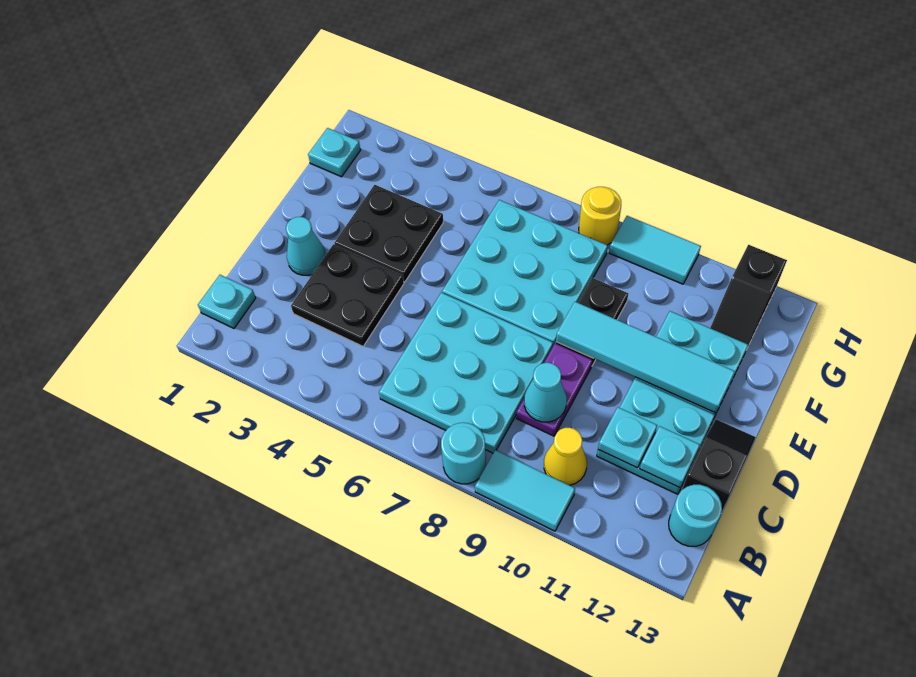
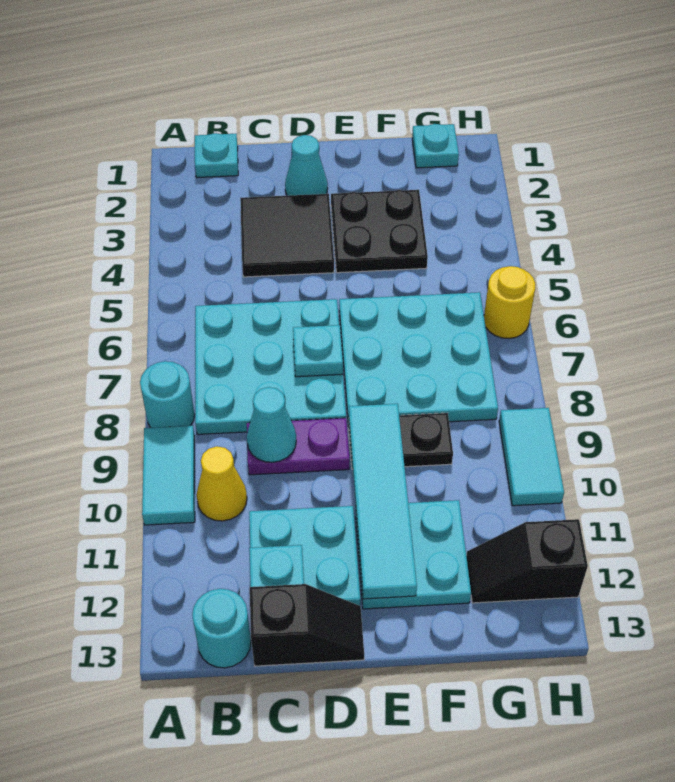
black plate C3:D4 level 1 -> black tile C3:D4 level 1
cyan plate C11 level 2 -> cyan plate D7 level 2
yellow round brick H8 level 1 -> yellow round brick H6 level 1

